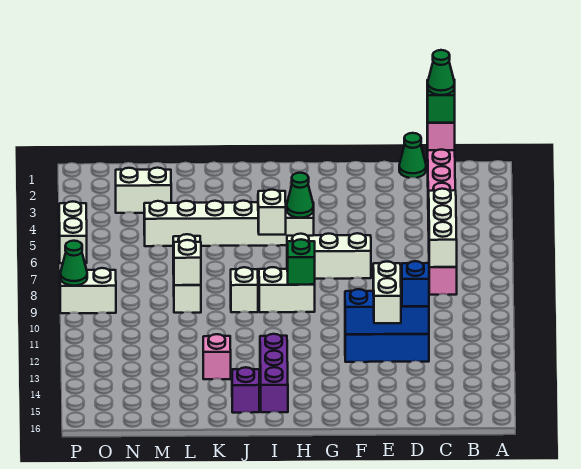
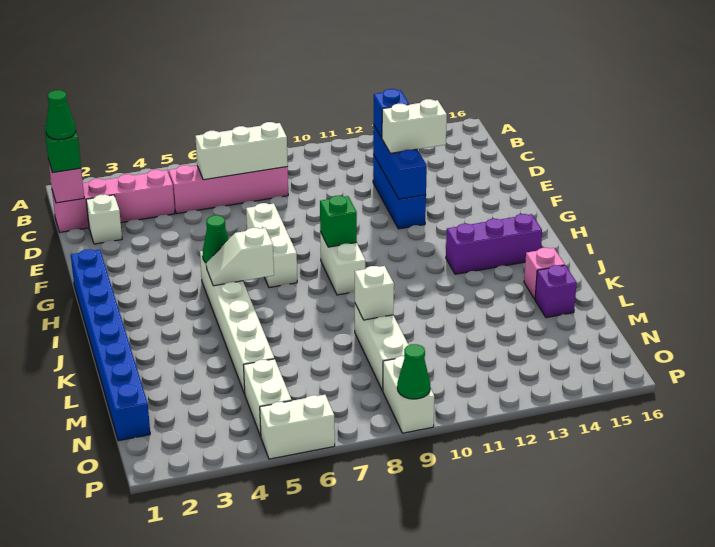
green cone D1 level 1 -> none
none -> blue brick G1:N1 level 1
white brick J9 level 1 -> white brick D2 level 1
purple brick J15 level 1 -> purple brick L15 level 1
pink brick K13 level 1 -> pink brick K15 level 1
white brick L7:L9 level 1 -> white brick L9:N9 level 1
white brick M3:N3 level 1 -> white brick N5:O5 level 1

